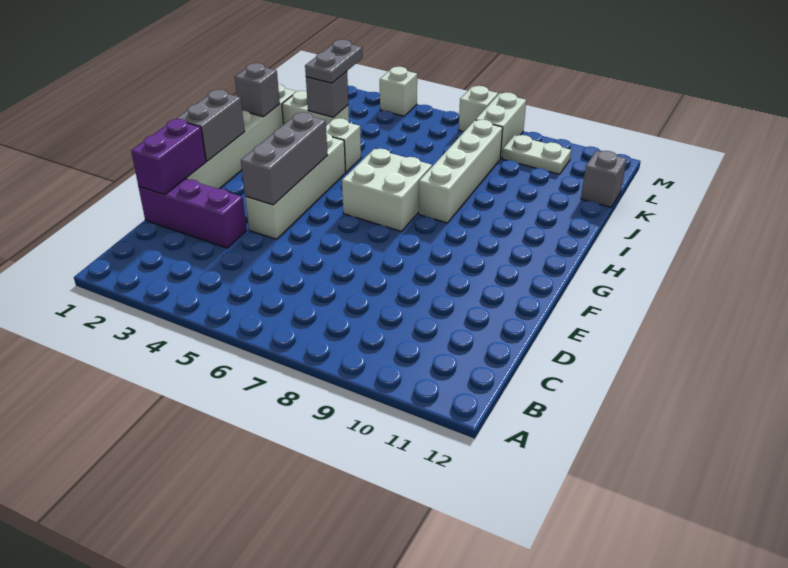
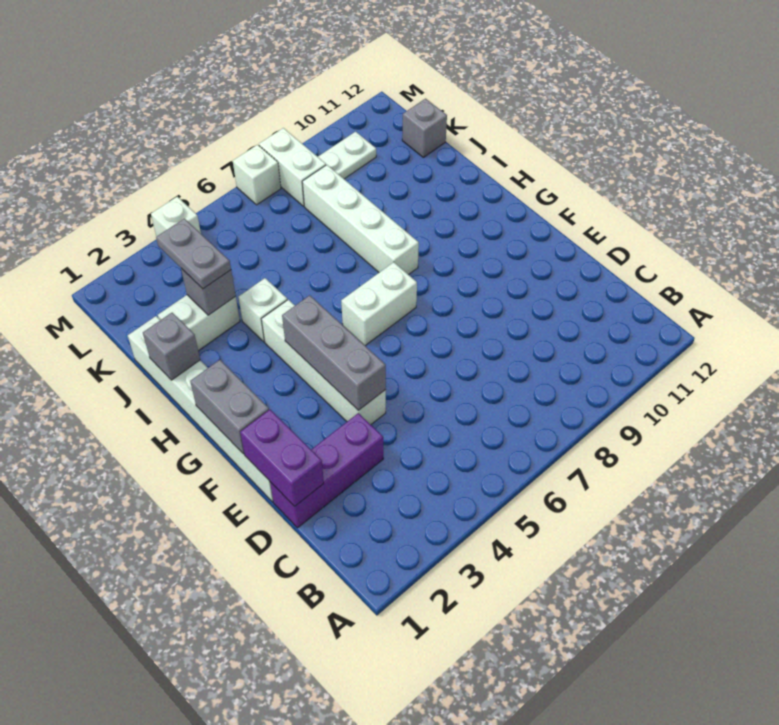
white brick G6:H7 level 1 -> white brick G6:G7 level 1

